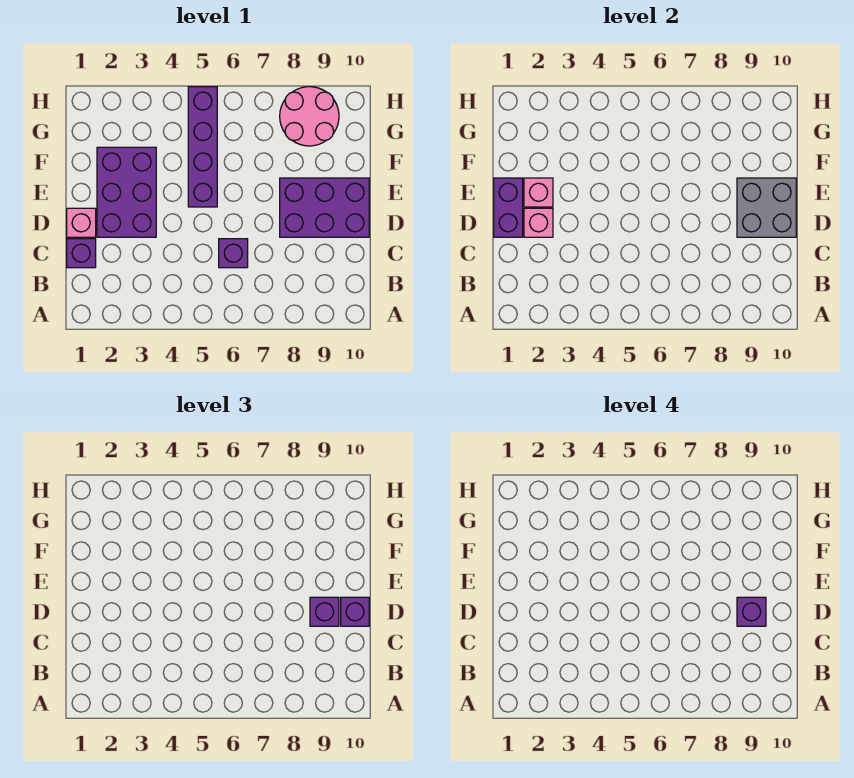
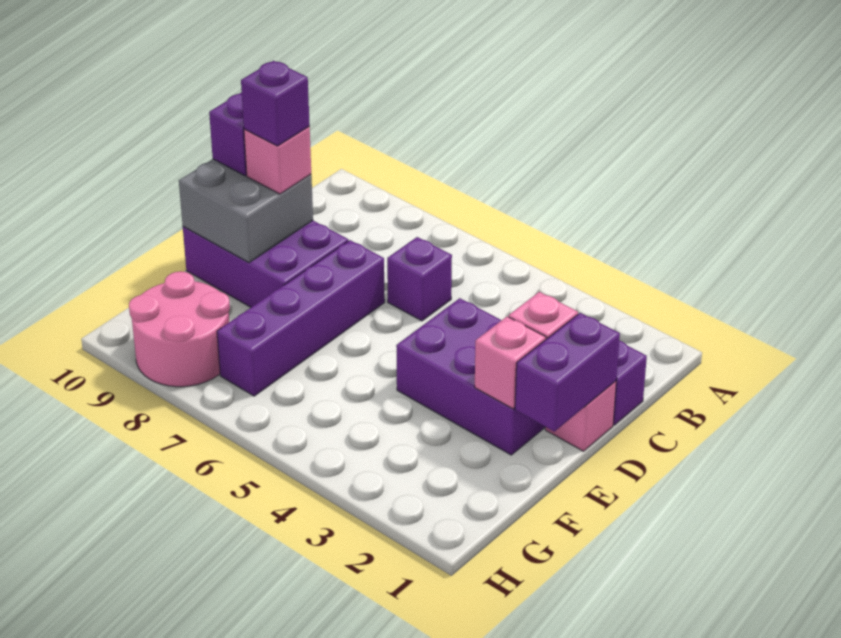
purple brick D2:F3 level 1 -> purple brick D2:E4 level 1
purple brick D9 level 3 -> pink brick D9 level 3
purple brick E5:H5 level 1 -> purple brick D7:G7 level 1

